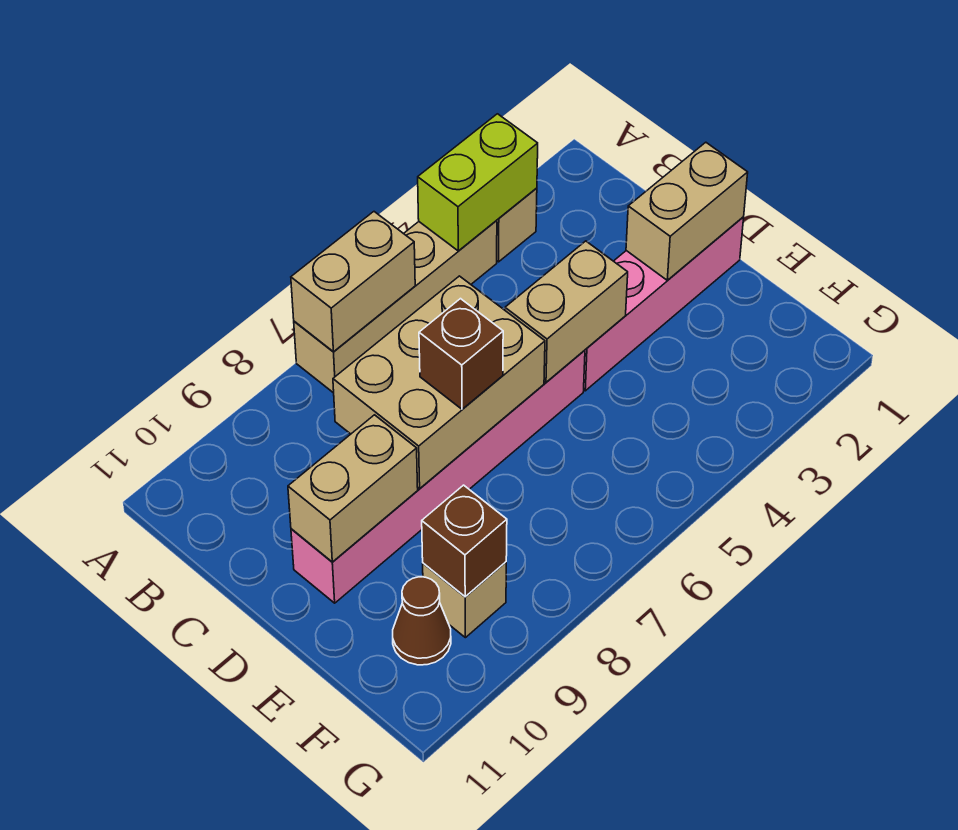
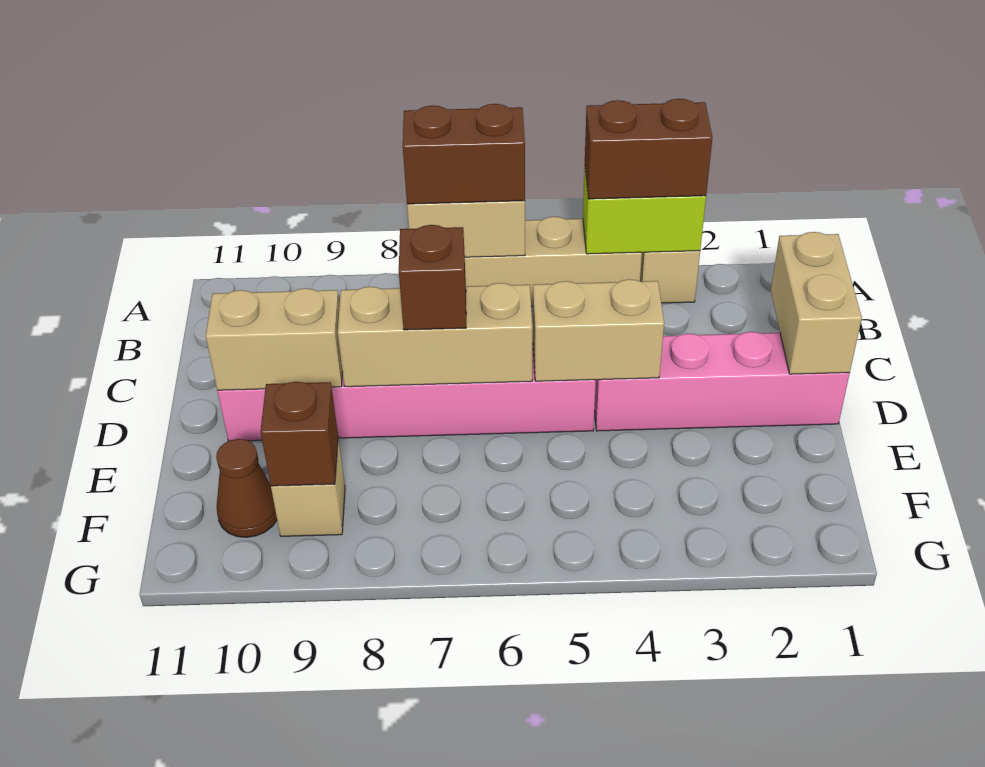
none -> brown brick A3:A4 level 3
none -> brown brick A6:A7 level 3
tan brick C6:D8 level 2 -> tan brick D6:D8 level 2
tan brick D1:D2 level 2 -> tan brick C1:D1 level 2

